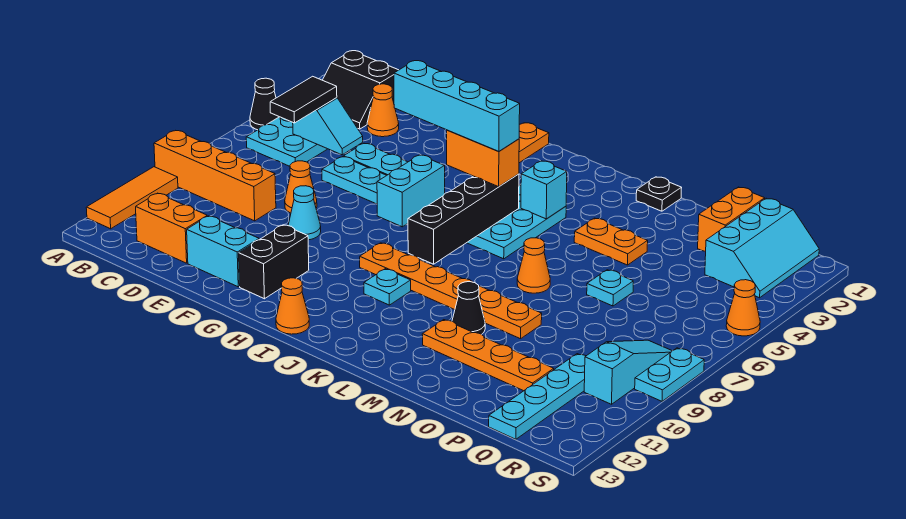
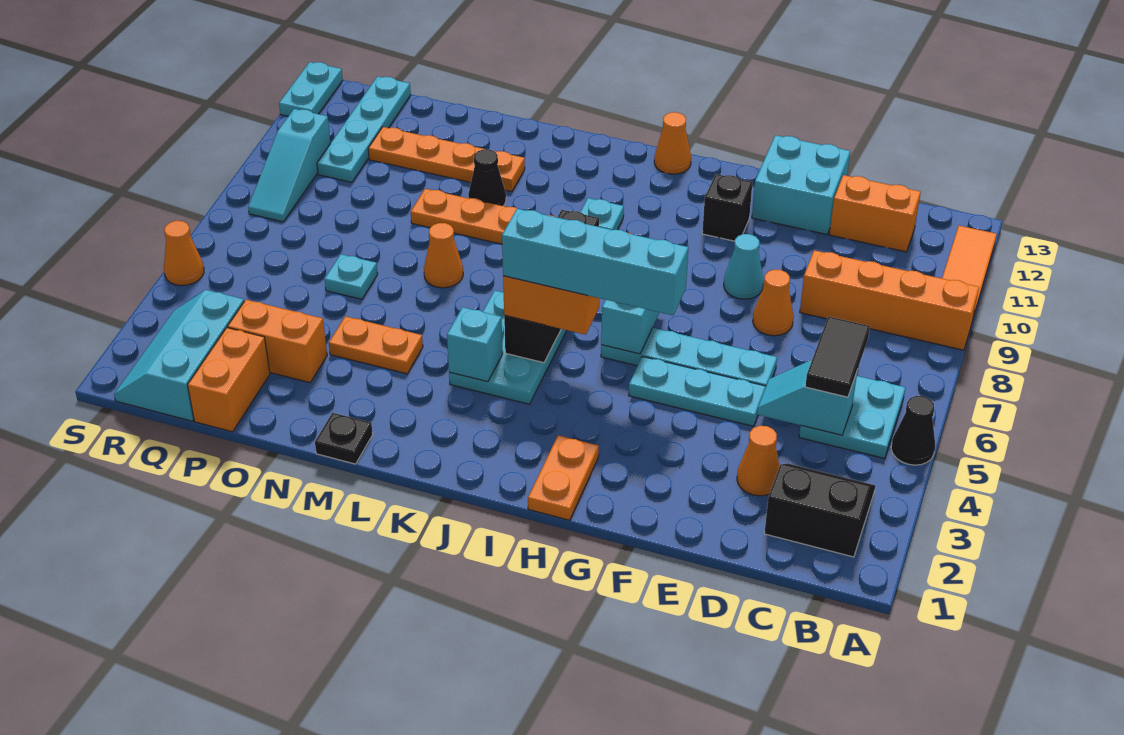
cyan brick E12:F12 level 1 -> cyan brick E12:F13 level 1
black brick G11:G12 level 1 -> black brick G11 level 1
none -> orange brick O3:P3 level 1
cyan plate S8:S9 level 1 -> cyan plate S12:S13 level 1

